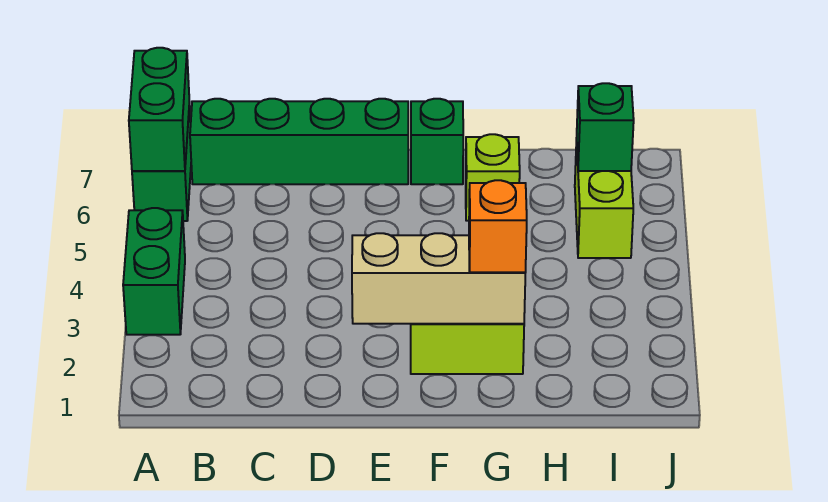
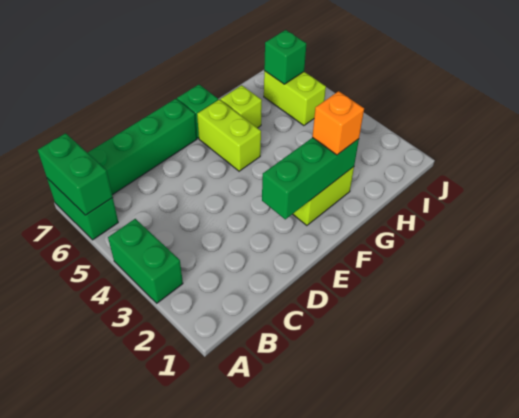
tan brick E2:G2 level 2 -> green brick E2:G2 level 2
none -> lime brick F5:F6 level 1

